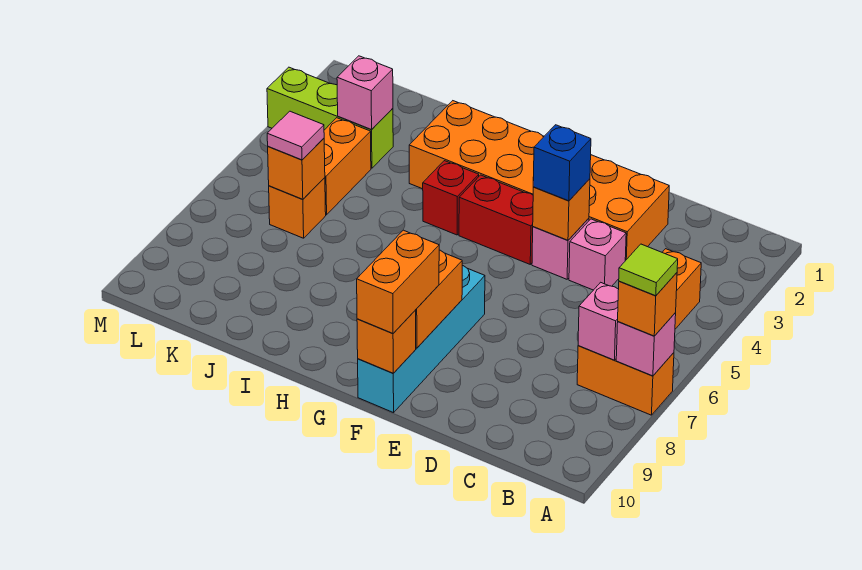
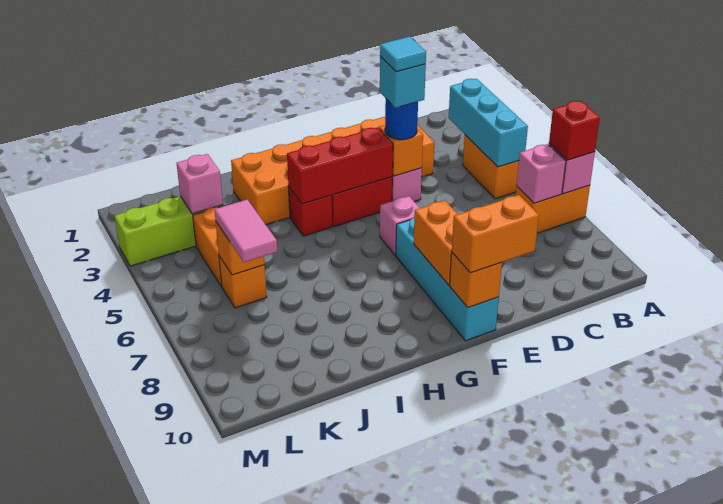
orange brick A7 level 3 -> red brick A7 level 3
lime tile A7 level 4 -> none
none -> cyan brick B3:B5 level 2
pink brick D4 level 1 -> pink brick F6 level 1
blue brick E4 level 3 -> blue round brick E4 level 3
none -> cyan brick E4 level 4
none -> cyan tile E4 level 5
none -> red brick F4:H4 level 2
orange brick F9:F10 level 3 -> orange brick E10:F10 level 3
pink tile K6 level 3 -> pink tile K6:K7 level 3

